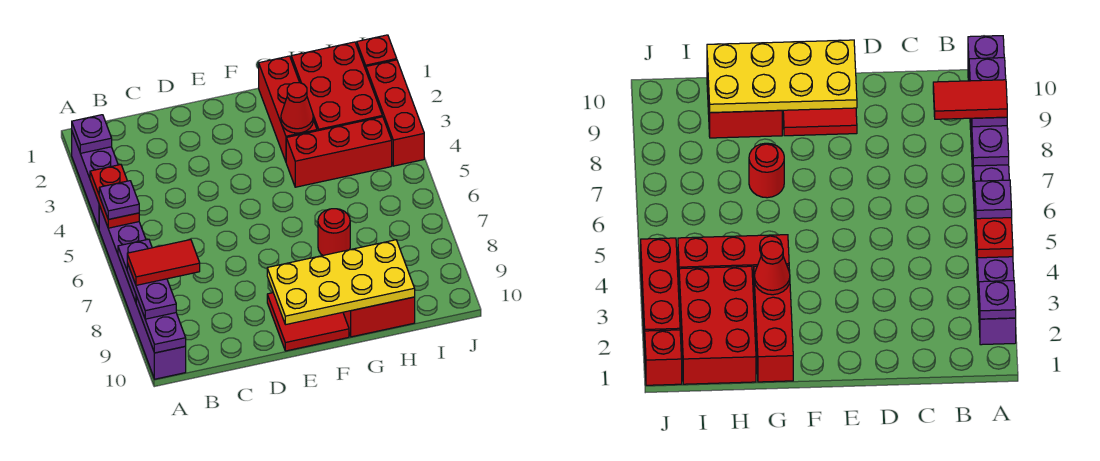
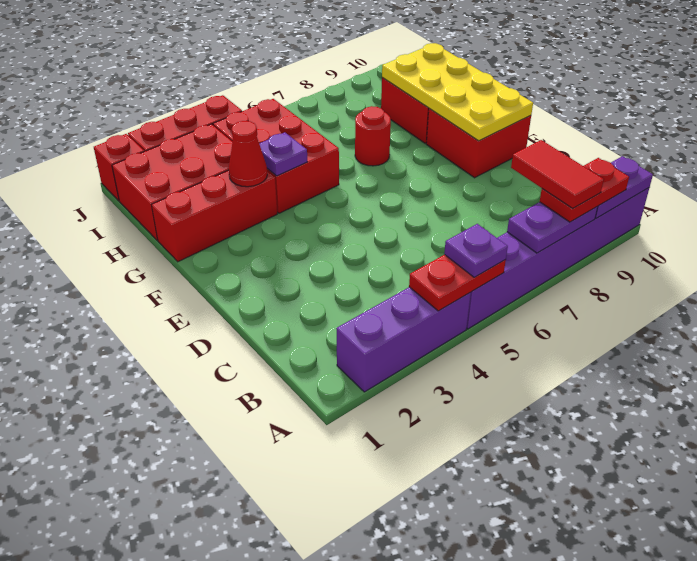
purple plate A2 level 2 -> purple plate G4 level 2
purple plate A8:A9 level 3 -> red plate A8:A9 level 3
red tile E9:F10 level 1 -> red brick E9:F10 level 1
red brick G4:I4 level 1 -> red brick G4:I5 level 1

